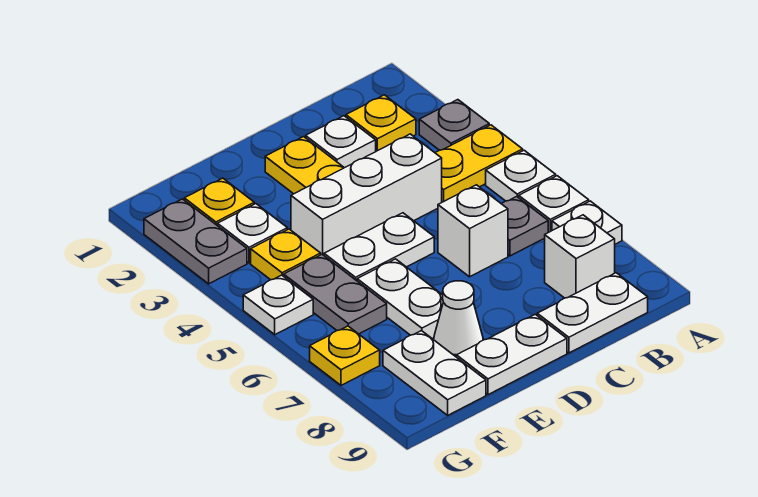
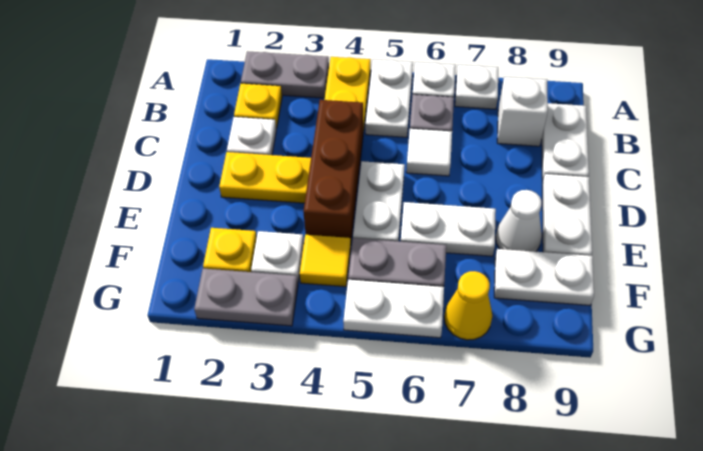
grey plate A3 level 1 -> grey plate A2:A3 level 1
white plate A5 level 1 -> white plate A5:B5 level 1
white brick C4:E4 level 1 -> brown brick C4:E4 level 1
white brick C6 level 1 -> white tile C6 level 1
yellow plate F4 level 1 -> yellow tile F4 level 1
white plate G5 level 1 -> white plate G5:G6 level 1
yellow plate G7 level 1 -> yellow cone G7 level 1

